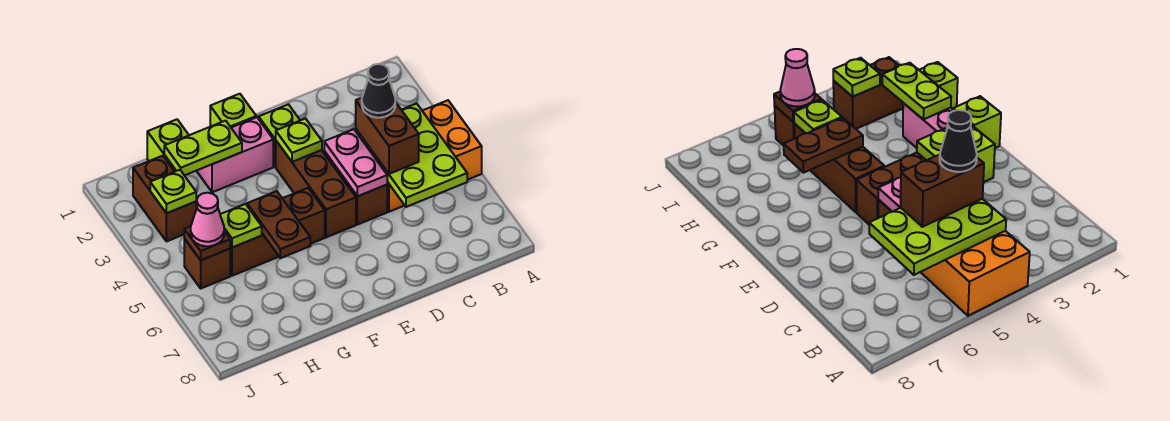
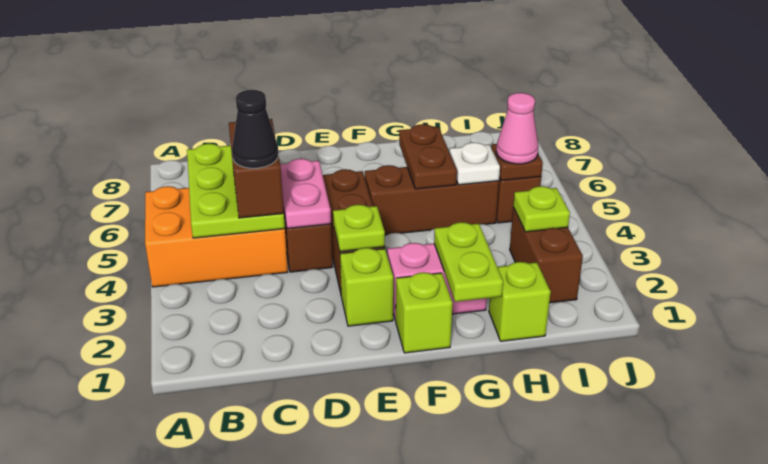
lime plate G2:H2 level 2 -> lime plate G1:G2 level 2
lime plate H5 level 2 -> white plate H5 level 2

